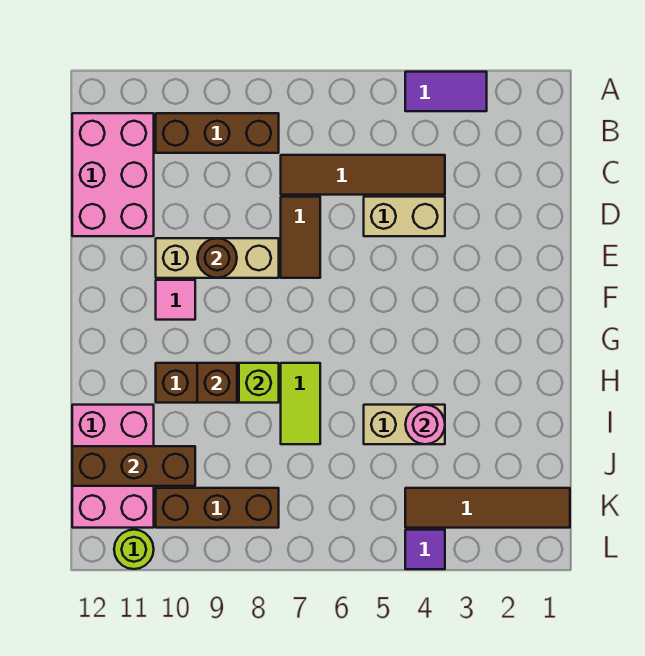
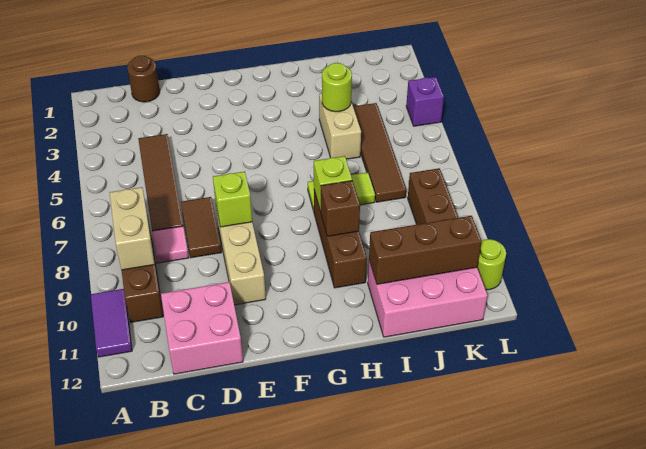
purple tile A3:A4 level 1 -> purple tile A10:A11 level 1
pink brick B11:D12 level 1 -> pink brick C11:D12 level 1
tan brick D4:D5 level 1 -> tan brick B8:B9 level 2
brown tile D7:E7 level 1 -> brown tile D7:D8 level 1
none -> lime brick E8 level 2
brown round brick E9 level 2 -> brown round brick C1 level 1
pink tile F10 level 1 -> pink tile C8 level 1
pink round brick I4 level 2 -> lime round brick I4 level 2
brown brick J10:J12 level 2 -> brown brick I11:K11 level 2
brown tile K1:K4 level 1 -> brown tile J4:J7 level 1
purple tile L4 level 1 -> purple brick L4 level 1

